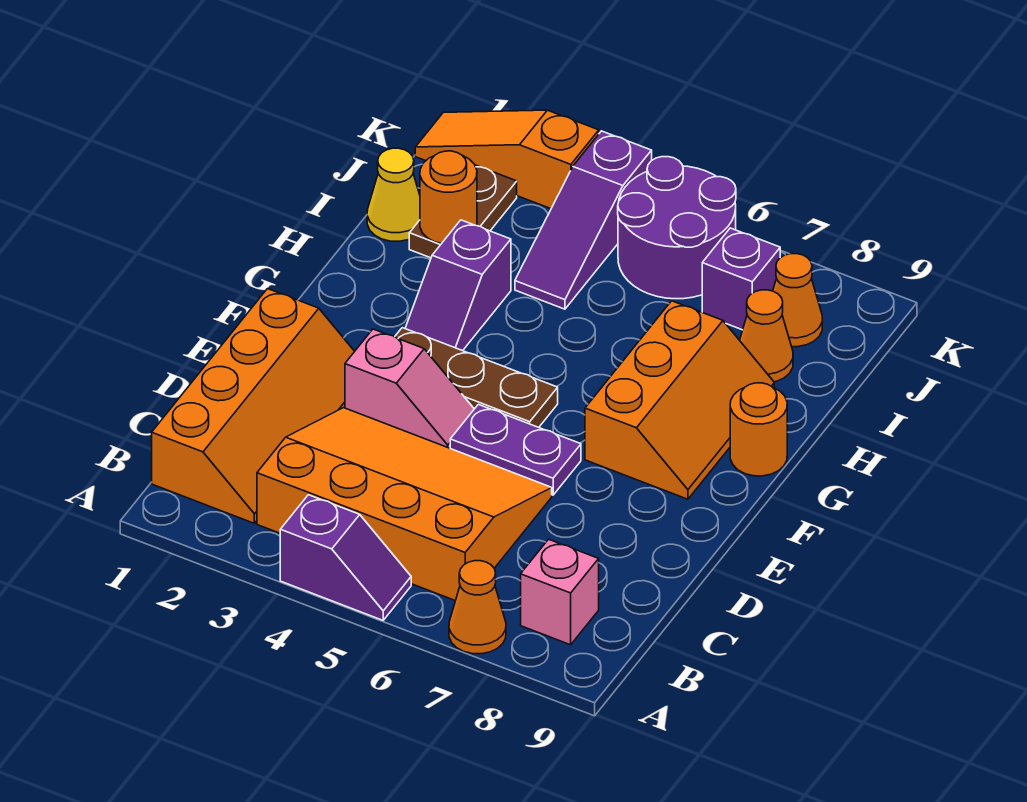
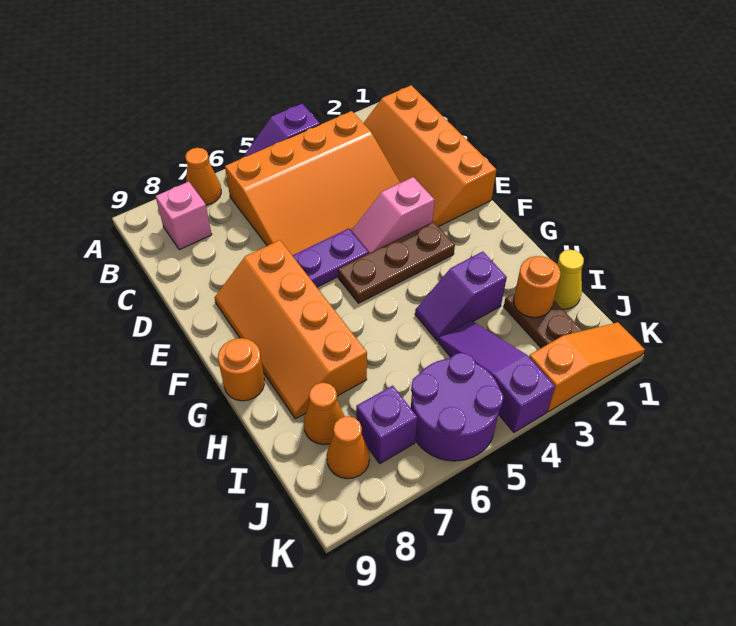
orange slope F7:H8 level 1 top 7 -> orange slope E7:H8 level 1 top 7
purple slope G3:H3 level 1 top H -> purple slope H3:H4 level 1 top 3

